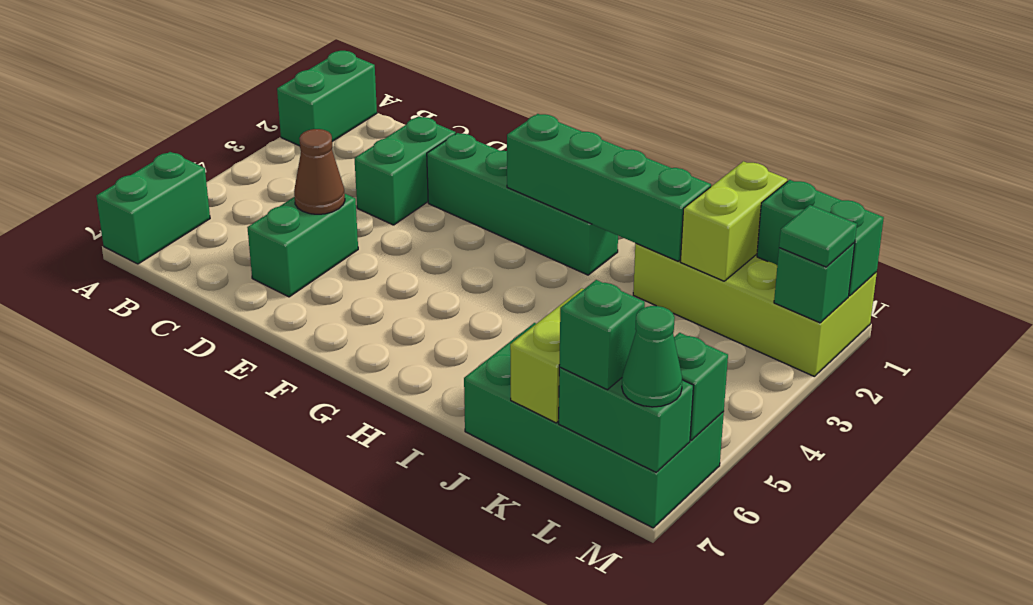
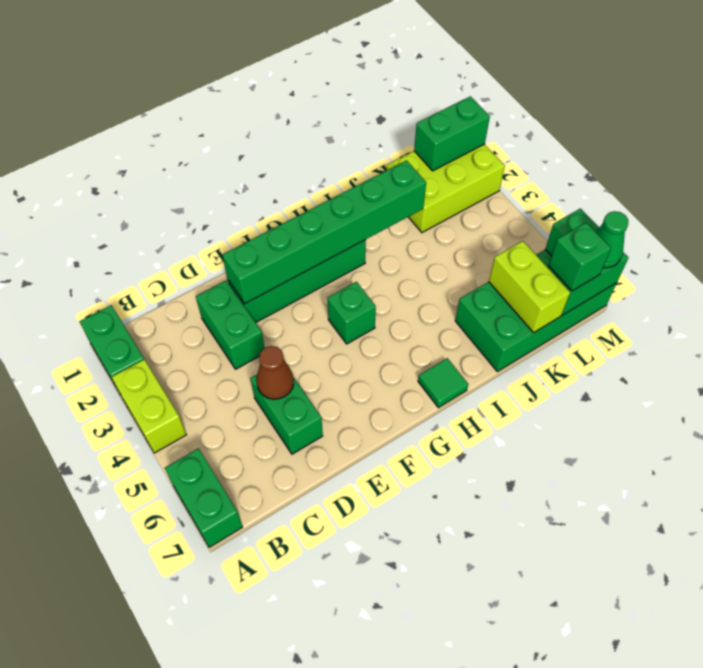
green brick G2:J2 level 2 -> green brick E2:J2 level 2
lime brick J1:M2 level 1 -> lime brick K1:M2 level 1
lime brick K1:K2 level 2 -> lime brick A3:A4 level 1
green brick M2 level 2 -> green brick G4 level 1
green tile M2 level 3 -> green tile H7 level 1

